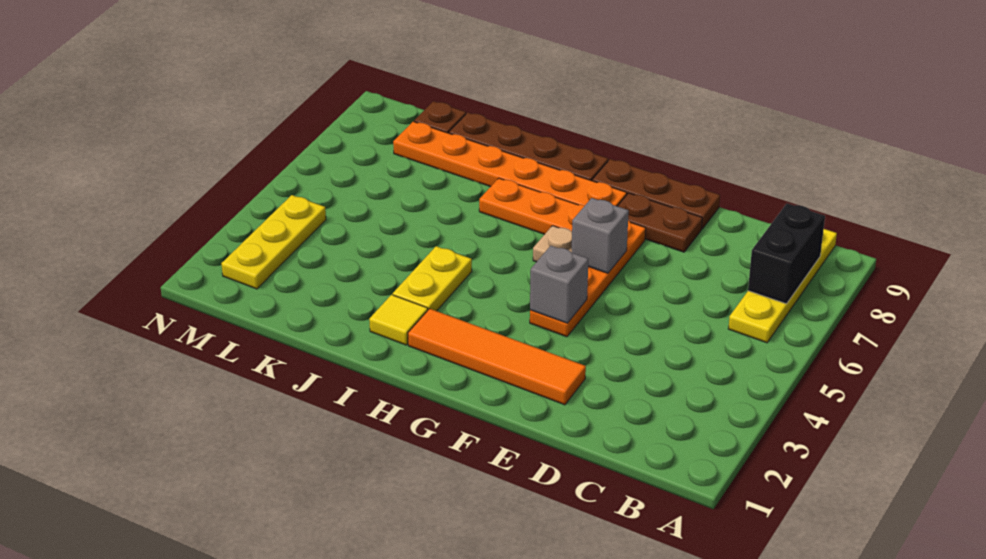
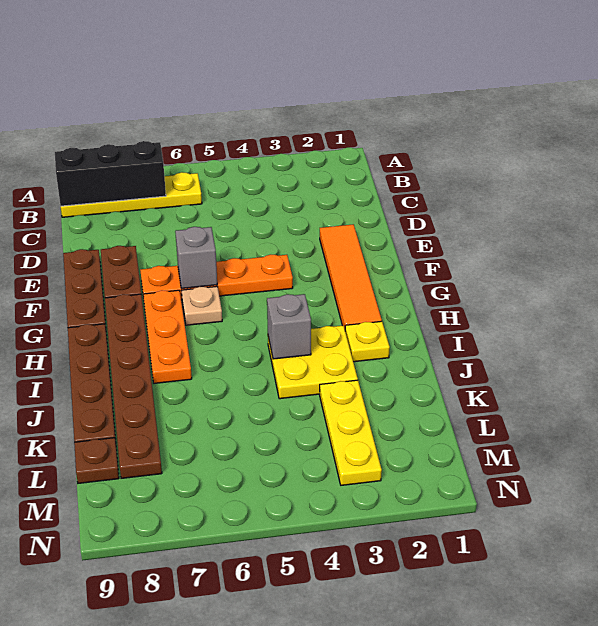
black brick B7:B8 level 2 -> black brick B7:B9 level 2
grey brick F4 level 2 -> grey brick I4 level 2
orange plate G8:L8 level 1 -> brown plate G8:L8 level 1
yellow tile I2 level 1 -> yellow plate I2 level 1
yellow plate I3:I4 level 1 -> yellow plate I3:J4 level 1
yellow plate M2:M4 level 1 -> yellow plate K3:M3 level 1

